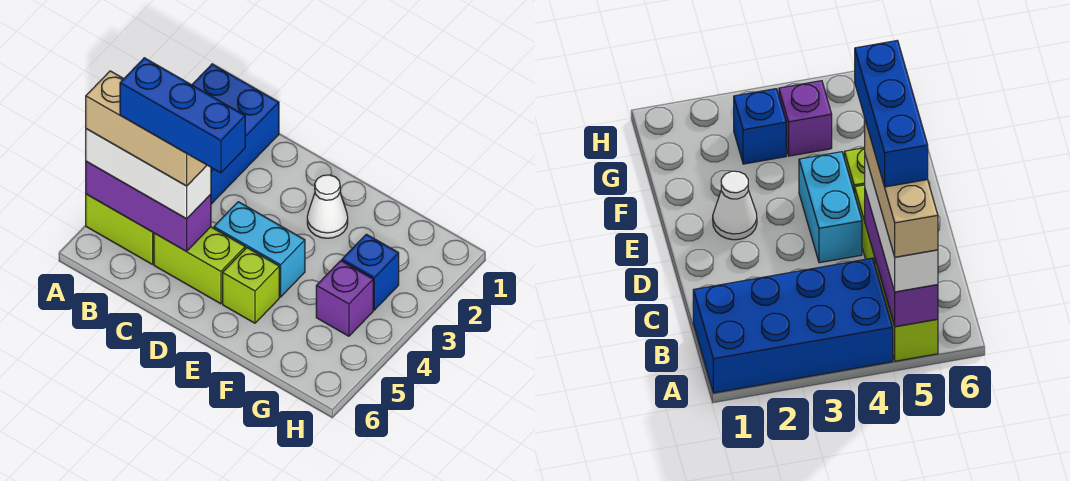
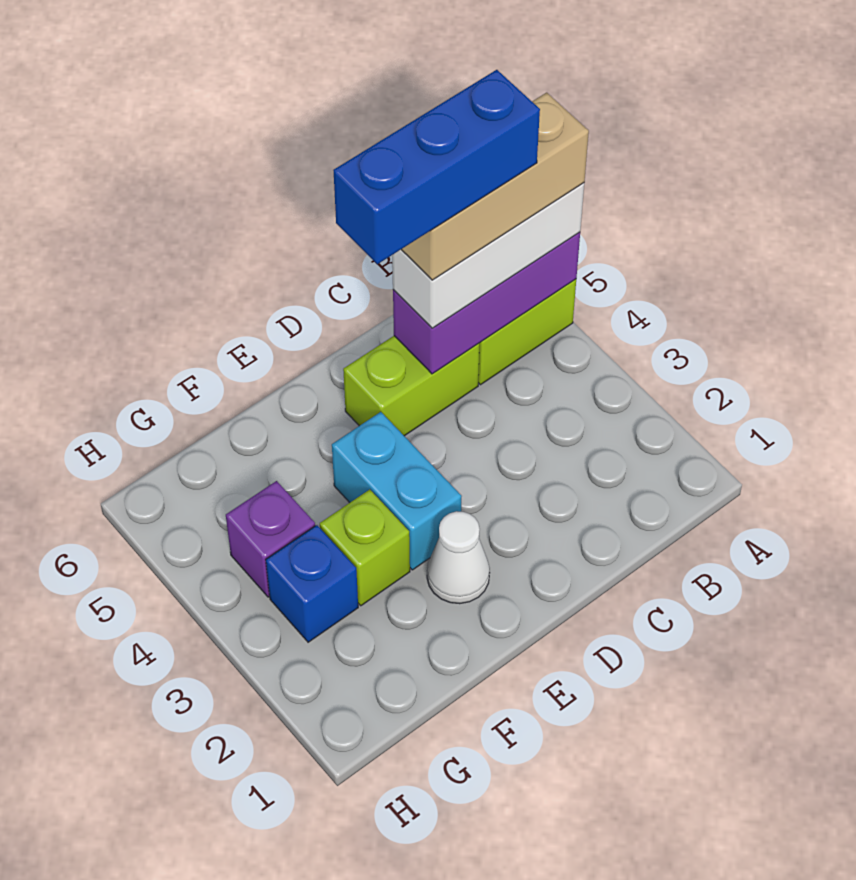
blue brick A1:B4 level 1 -> none
cyan brick D4:E4 level 1 -> cyan brick E3:E4 level 1
lime brick E5 level 1 -> lime brick F3 level 1

